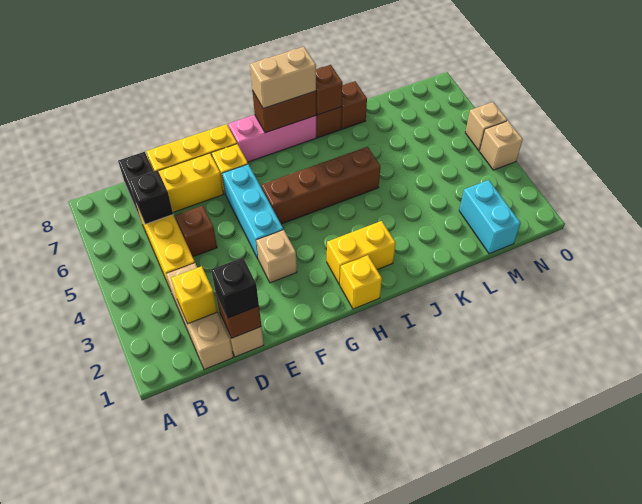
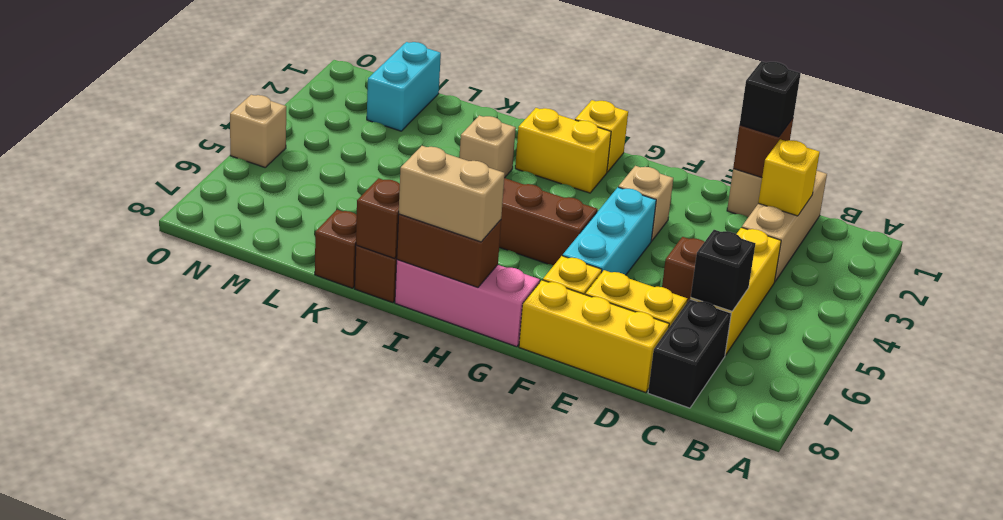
tan brick O4 level 1 -> tan brick J3 level 1

